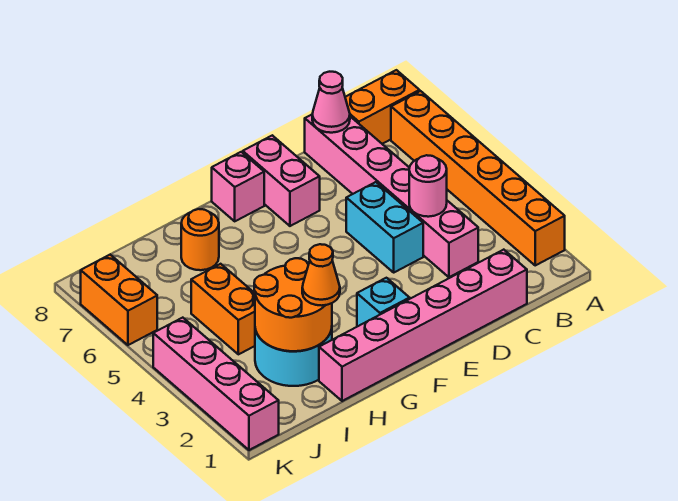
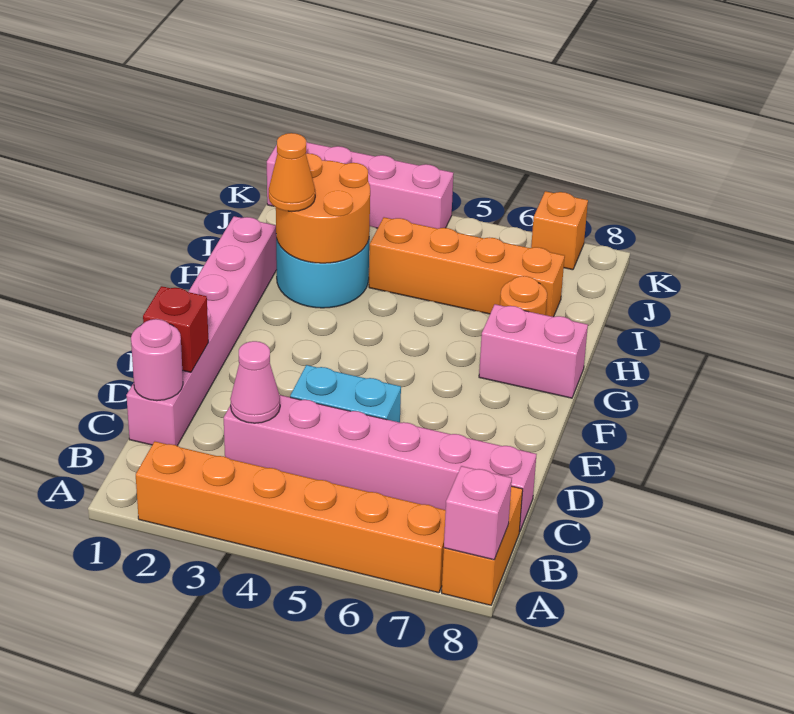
pink round brick C4 level 2 -> pink round brick C1 level 2
pink cone C8 level 2 -> pink cone C3 level 2
none -> red brick D1 level 2
pink brick E7:E8 level 1 -> pink brick G7:G8 level 1
cyan brick F2 level 1 -> none
pink brick F8 level 1 -> pink brick A8 level 2
orange brick I4:I5 level 1 -> orange brick I4:I7 level 1
orange brick K6:K7 level 1 -> orange brick K7 level 1

